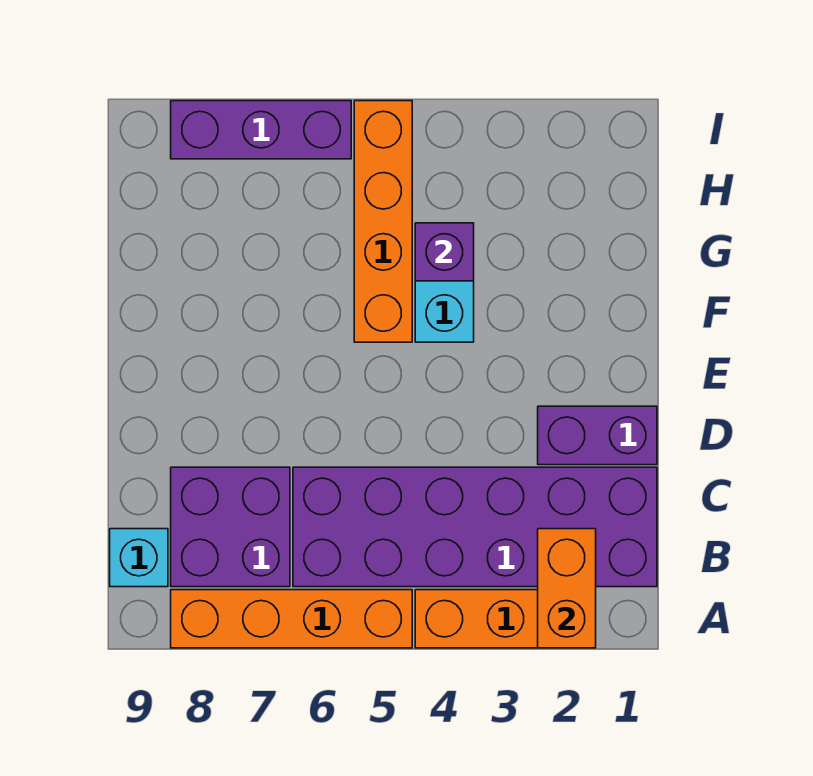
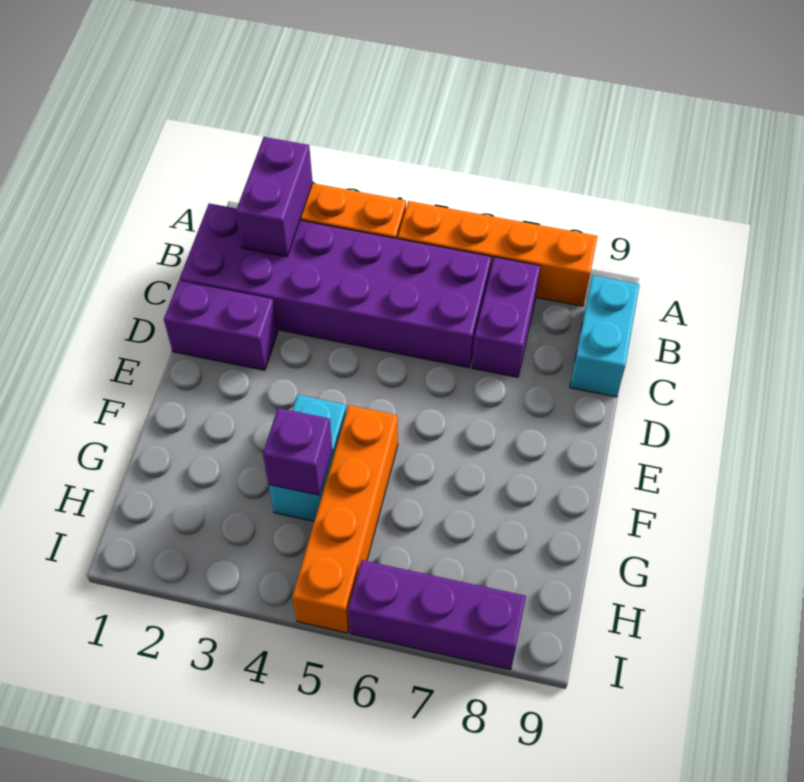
orange brick A2:B2 level 2 -> purple brick A2:B2 level 2
purple brick B7:C8 level 1 -> purple brick B7:C7 level 1
cyan brick B9 level 1 -> cyan brick B9:C9 level 1

